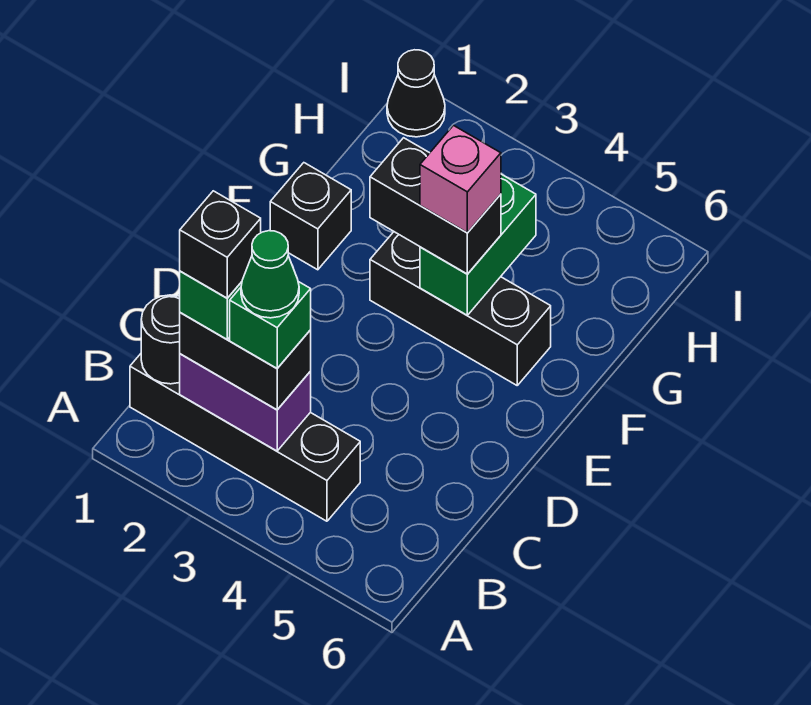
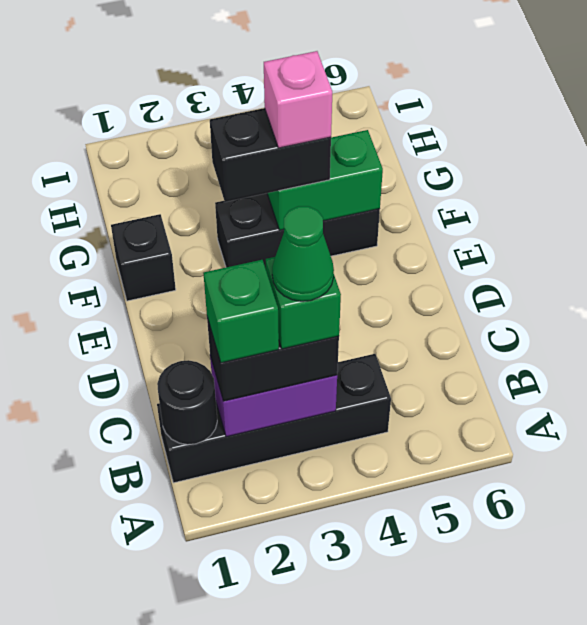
black brick B2 level 5 -> none
green brick F4:G4 level 2 -> green brick F4:F5 level 2
black cone I1 level 1 -> none

